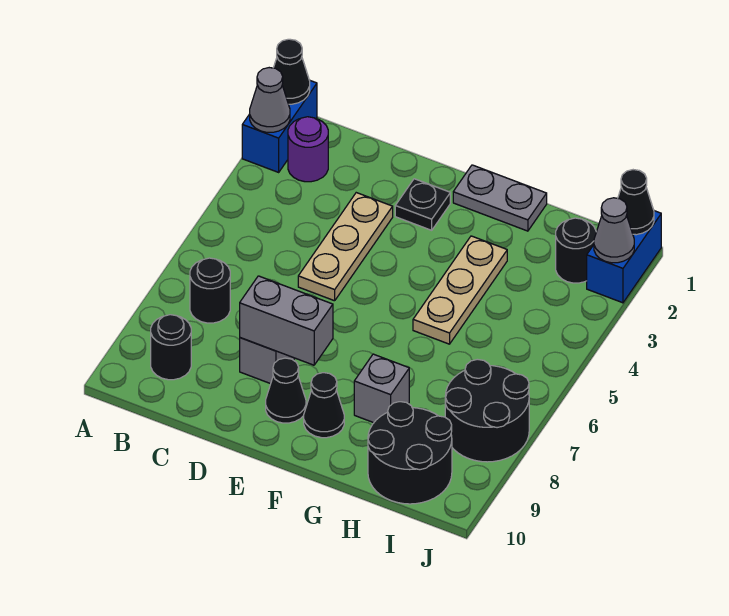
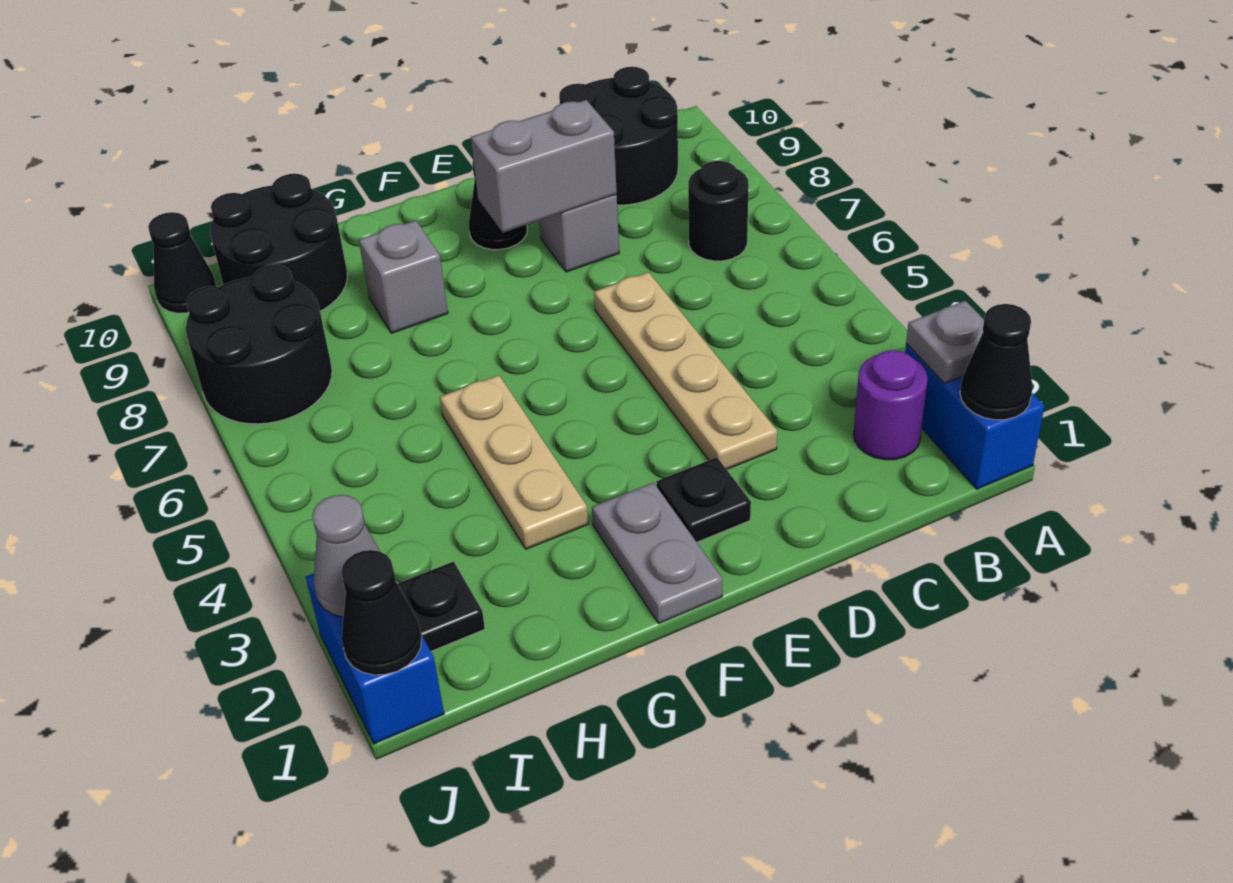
grey cone A2 level 2 -> grey plate A2 level 2
black round brick B9 level 1 -> black round brick B9:C10 level 1
tan plate D3:D5 level 1 -> tan plate D3:D6 level 1
grey plate F1:G1 level 1 -> grey plate F1:F2 level 1
black cone F9 level 1 -> black cone J10 level 1
black round brick I2 level 1 -> black plate I2 level 1

